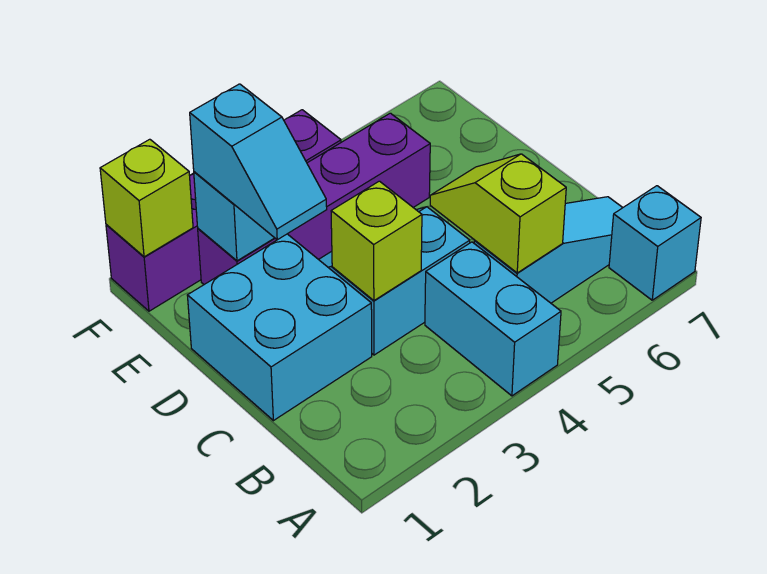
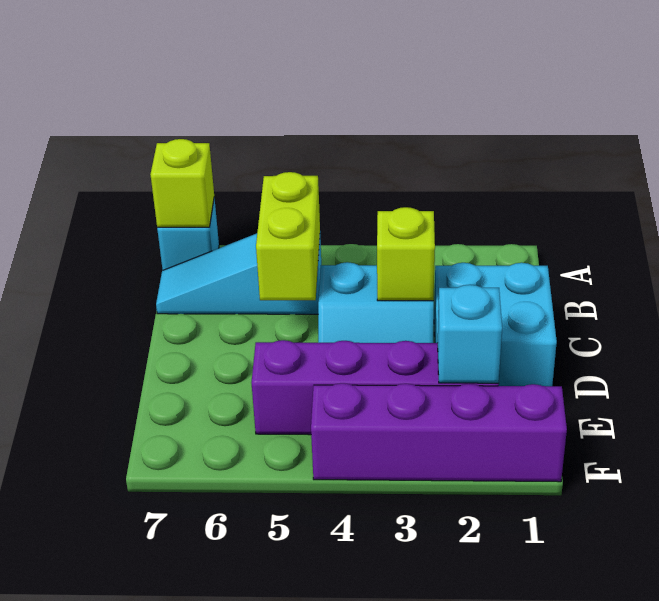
cyan brick A4:B4 level 1 -> none
lime slope B5:C5 level 2 top B -> lime brick B5:C5 level 2
cyan slope D2:E2 level 3 top E -> none
lime brick F1 level 2 -> lime brick A7 level 2

